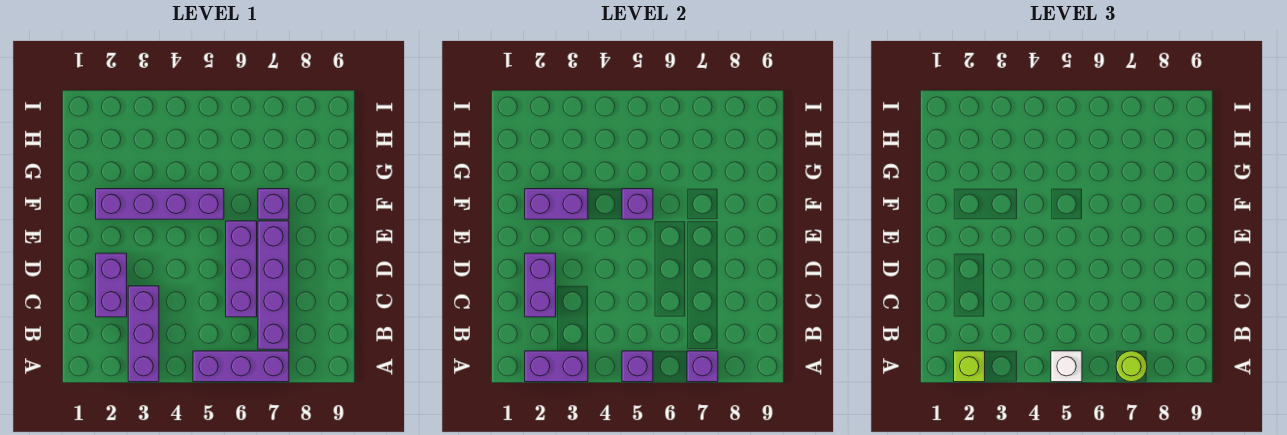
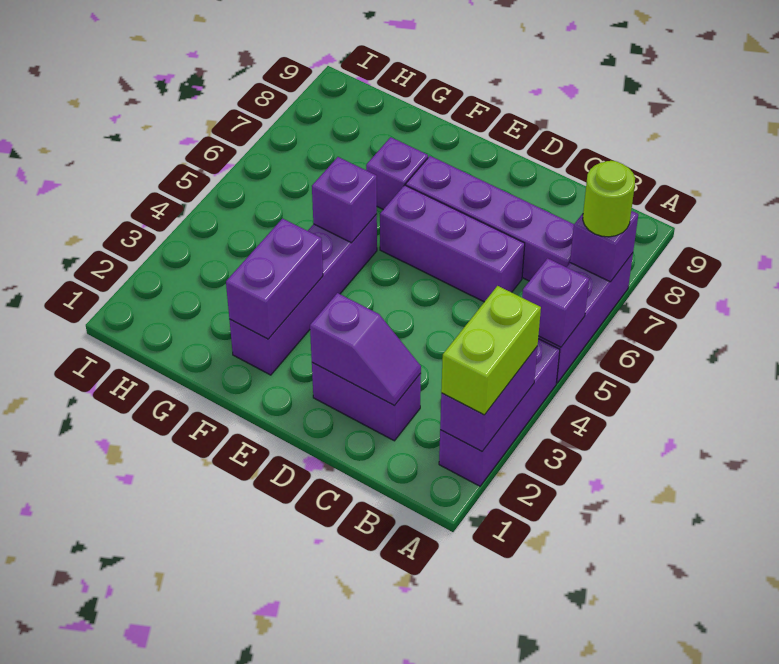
lime brick A2 level 3 -> lime brick A2:A3 level 3
purple brick A3:C3 level 1 -> purple brick A2:A4 level 1
white brick A5 level 3 -> none
purple brick C2:D2 level 2 -> purple slope C2:D2 level 2 top D

